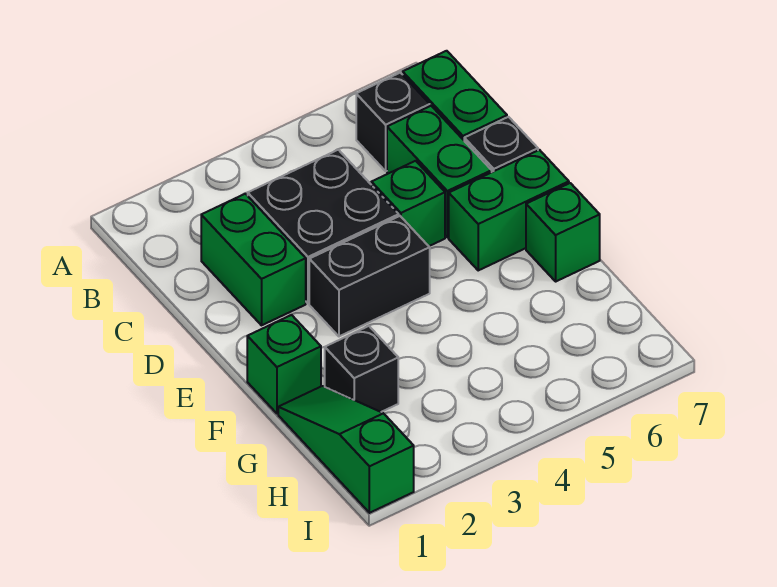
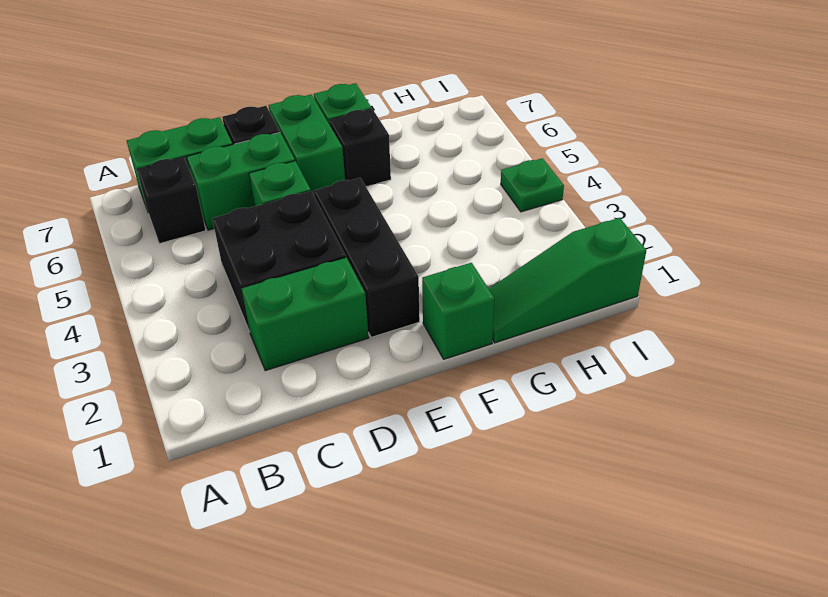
black brick E3:E4 level 1 -> black brick E2:E4 level 1
black brick G2 level 1 -> black brick F6 level 1
none -> green plate I4 level 1

